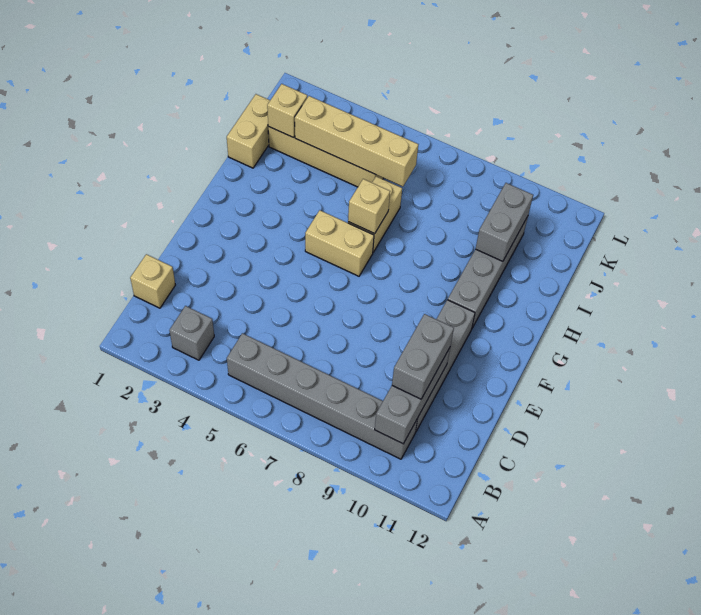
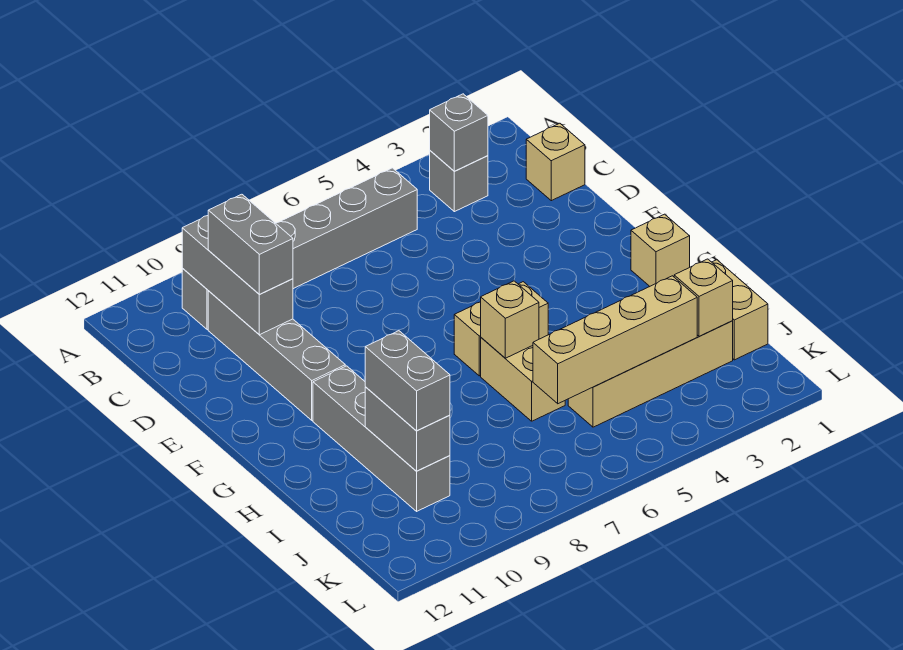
none -> grey brick B3 level 2
none -> tan brick G1 level 1
none -> grey brick I10:J10 level 3

